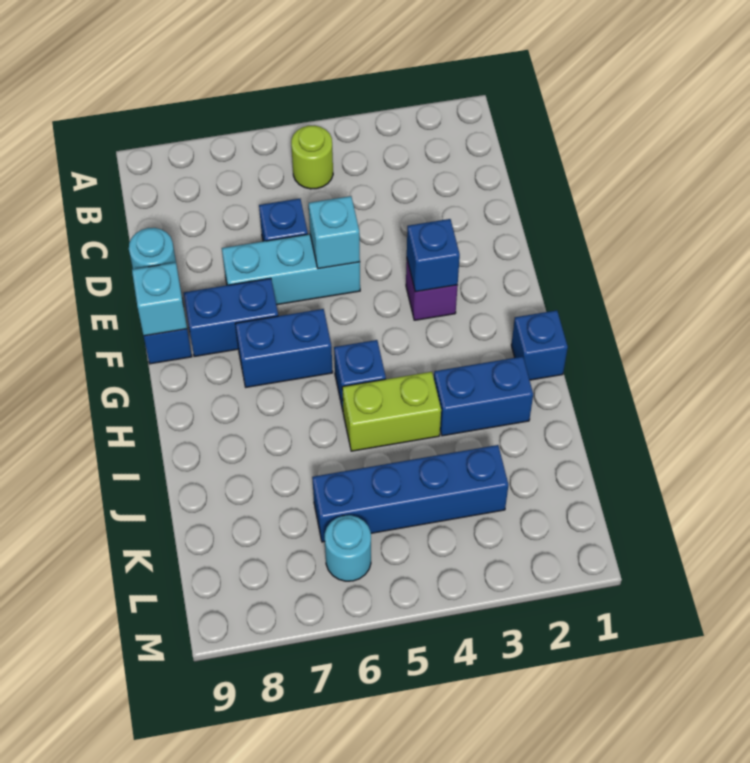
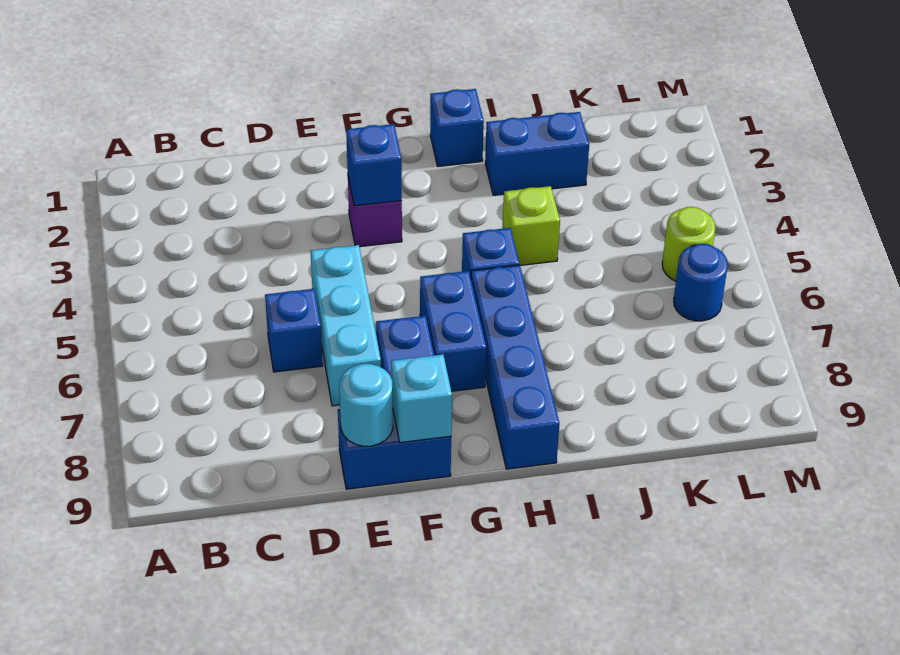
lime round brick B5 level 1 -> lime round brick L5 level 1
cyan brick E5 level 2 -> none
blue brick I2:I3 level 1 -> blue brick I2:J2 level 1
lime brick I4:I5 level 1 -> lime brick I4 level 1
blue brick K3:K6 level 1 -> blue brick H6:H9 level 1
cyan round brick L6 level 1 -> blue round brick L6 level 1

